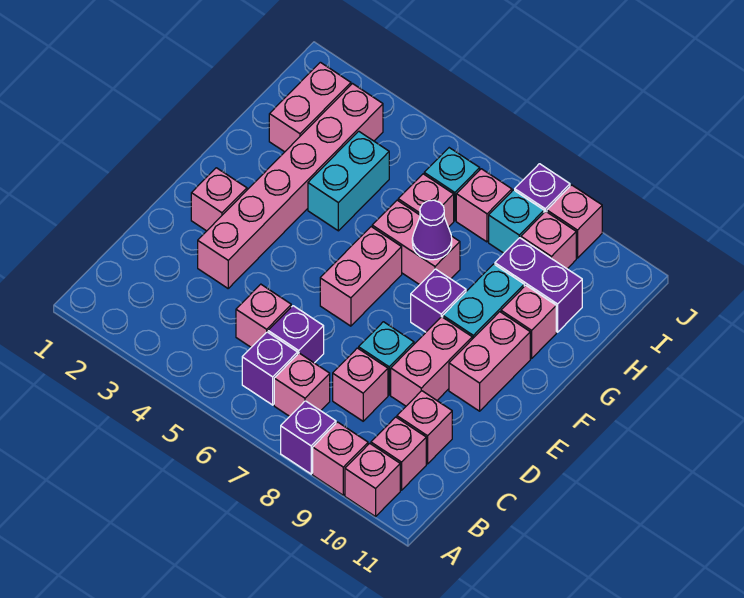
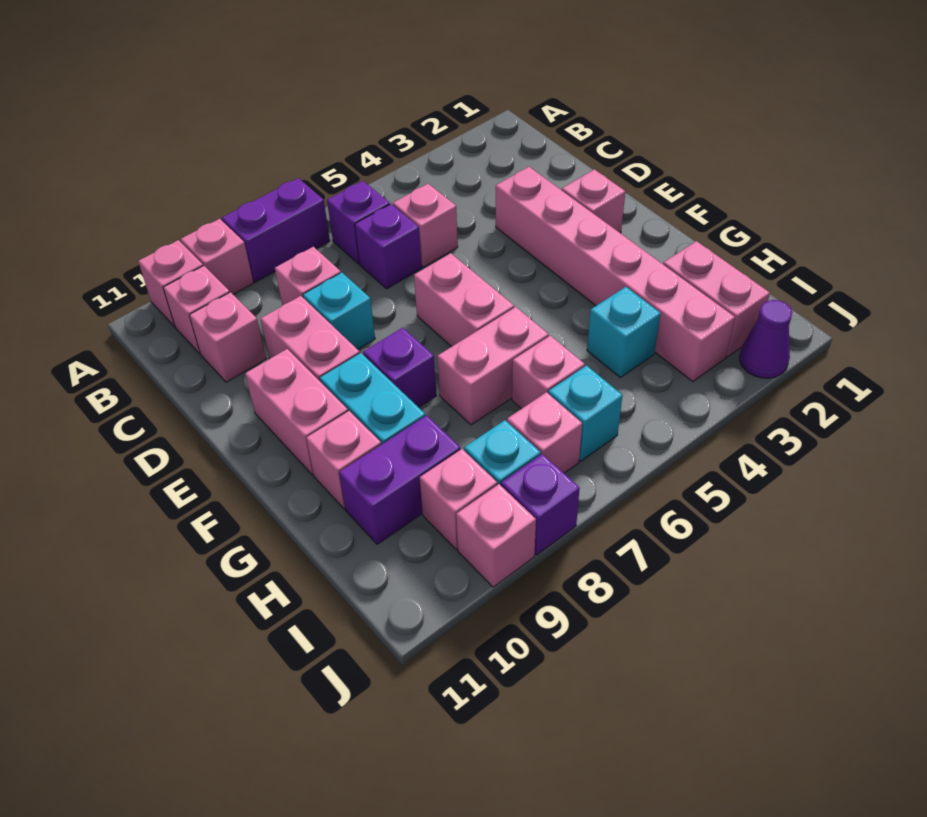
purple brick A8 level 1 -> purple brick A7:A8 level 1
pink brick B7 level 1 -> none
cyan brick G4:H4 level 1 -> cyan brick H4 level 1
purple cone G7 level 2 -> purple cone J2 level 1

